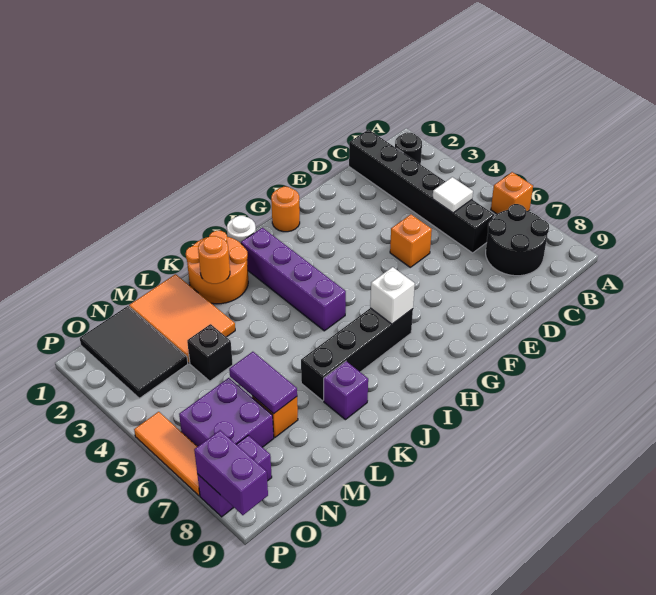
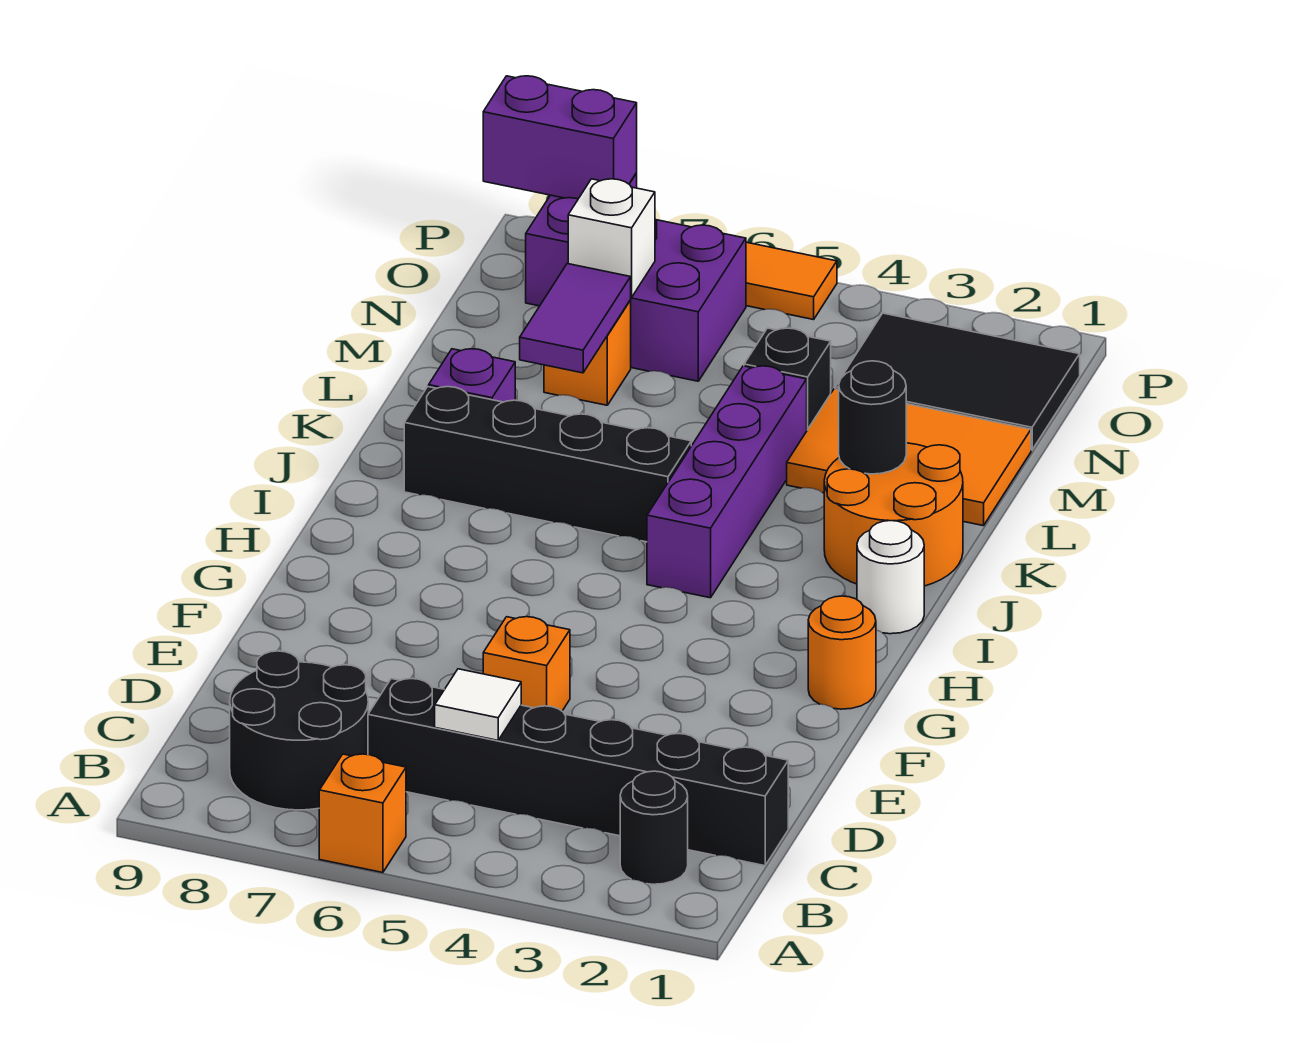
black brick H7:K7 level 1 -> black brick J5:J8 level 1
white brick H7 level 2 -> white brick N7 level 2
purple brick I2:I5 level 1 -> purple brick I4:L4 level 1
orange round brick K2 level 2 -> black round brick K2 level 2
purple tile M6:M7 level 2 -> purple tile L7:M7 level 2

